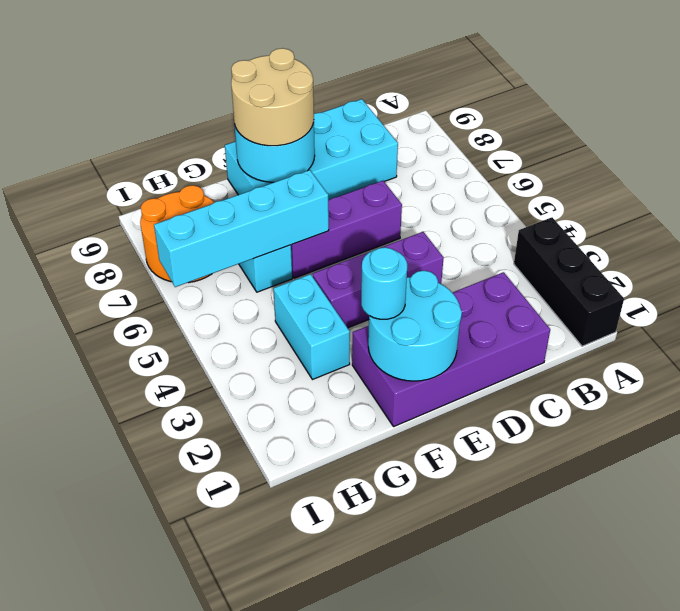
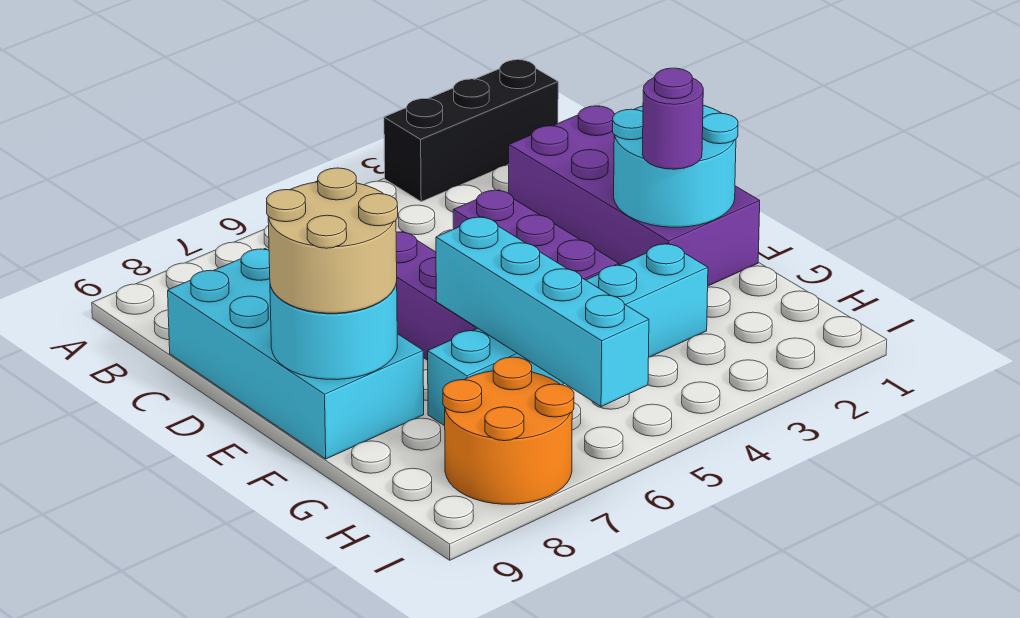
cyan round brick F2 level 3 -> purple round brick F2 level 3

